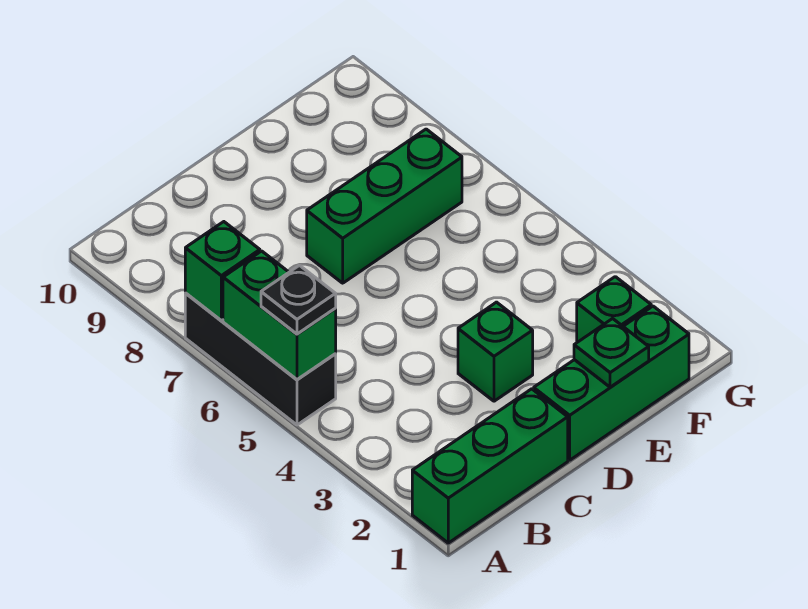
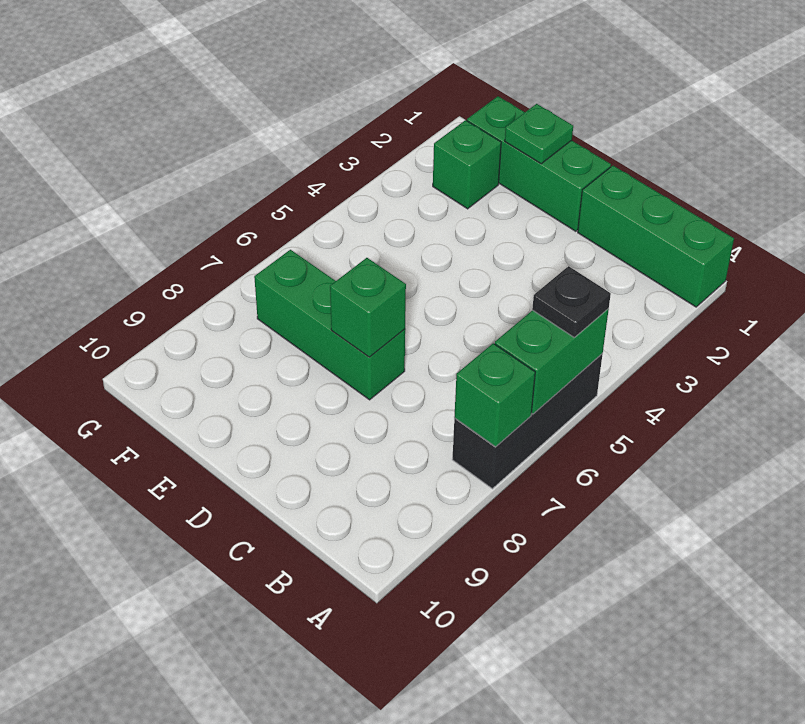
green brick D3 level 1 -> green brick D7 level 2

